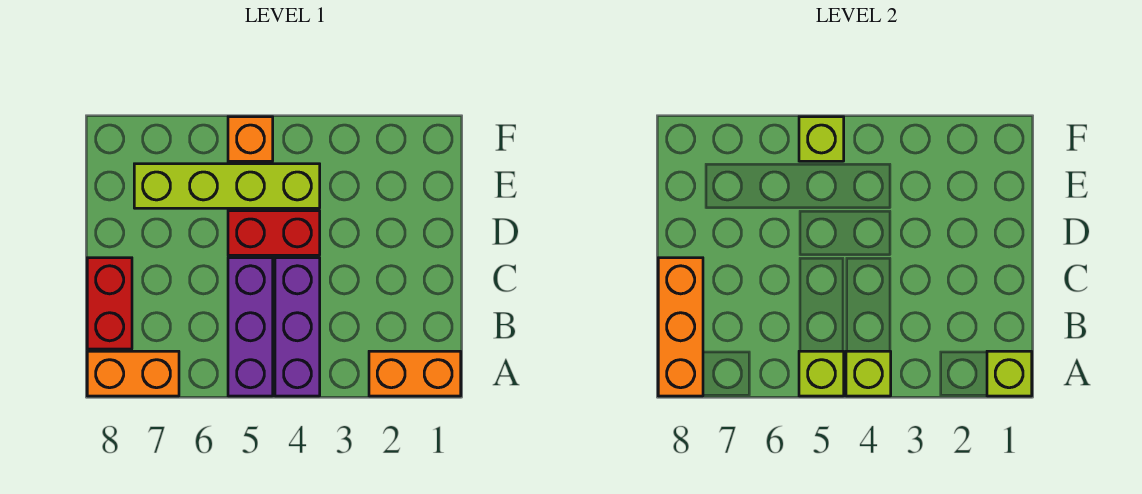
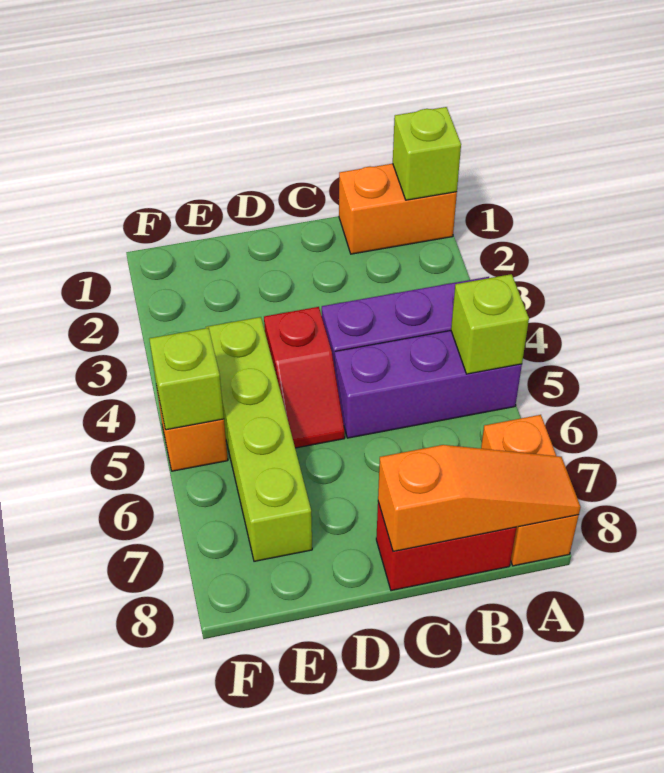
orange brick A1:A2 level 1 -> orange brick A1:B1 level 1
lime brick A4 level 2 -> none
orange brick A8:C8 level 2 -> orange slope A8:C8 level 2 top C
red brick D4:D5 level 1 -> red slope D4:D5 level 1 top 4

